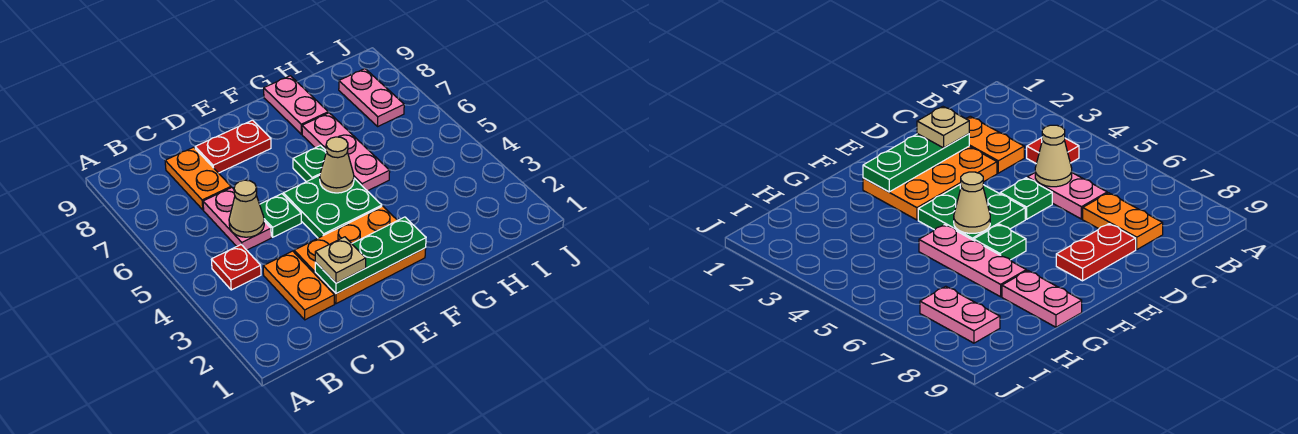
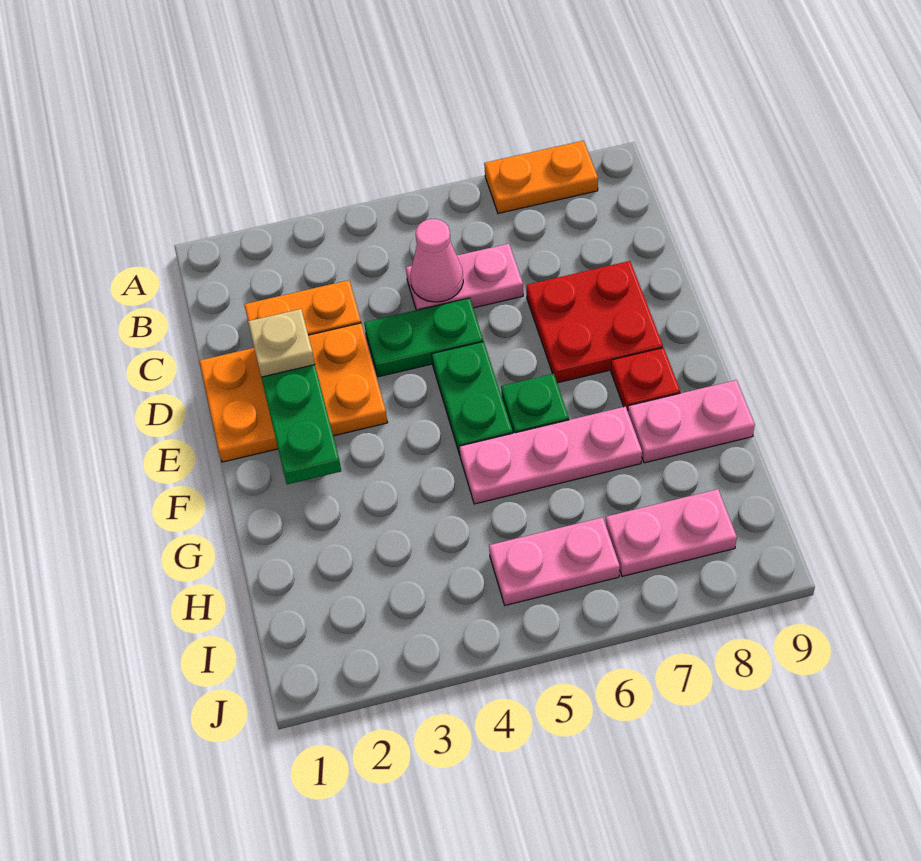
red plate B4 level 1 -> red plate F8 level 1
tan cone C5 level 2 -> pink cone C5 level 2
orange plate C7:C8 level 1 -> orange plate A7:A8 level 1
orange plate D2:F3 level 1 -> orange plate D1:E3 level 1
green plate D5 level 1 -> green plate D4:D5 level 1
red plate D8:E8 level 1 -> red plate D7:E8 level 1
green plate E4:F5 level 1 -> green plate E5:F5 level 1
tan cone F5 level 2 -> none
none -> pink plate I5:I6 level 1

